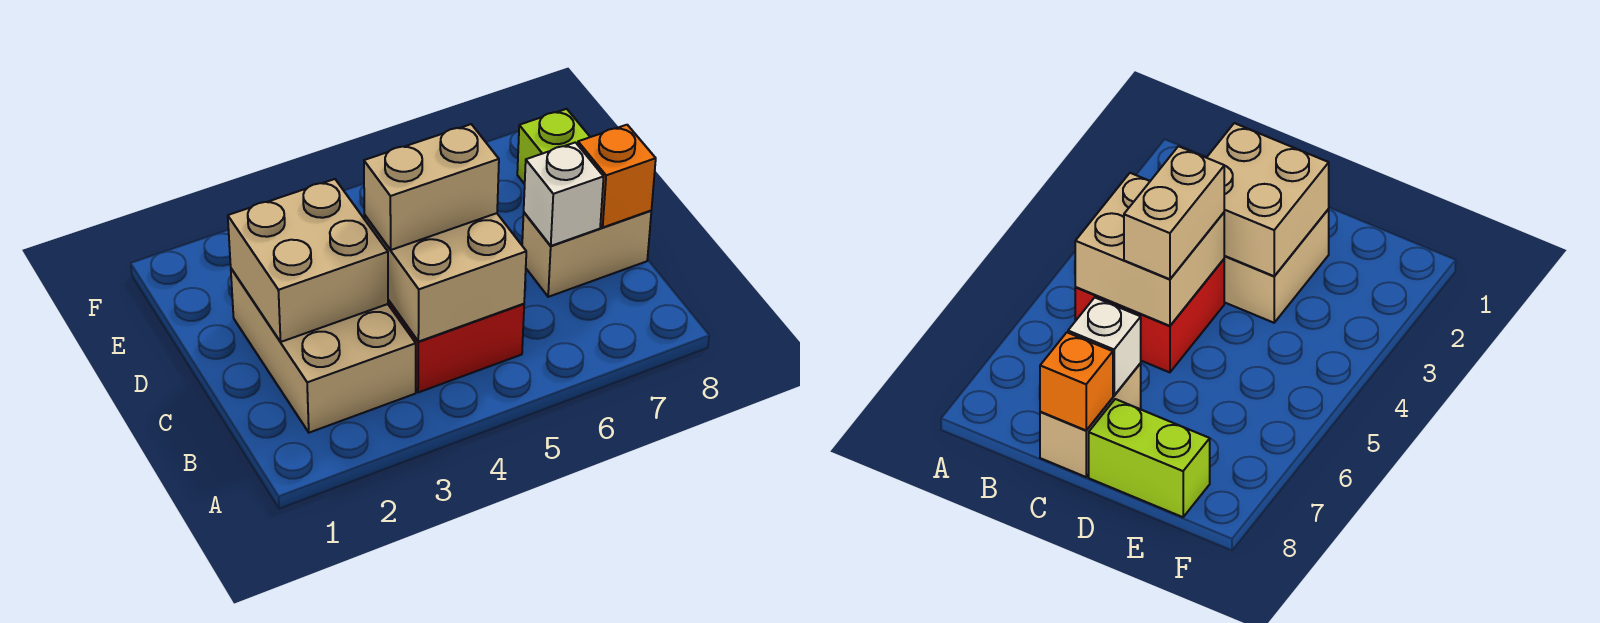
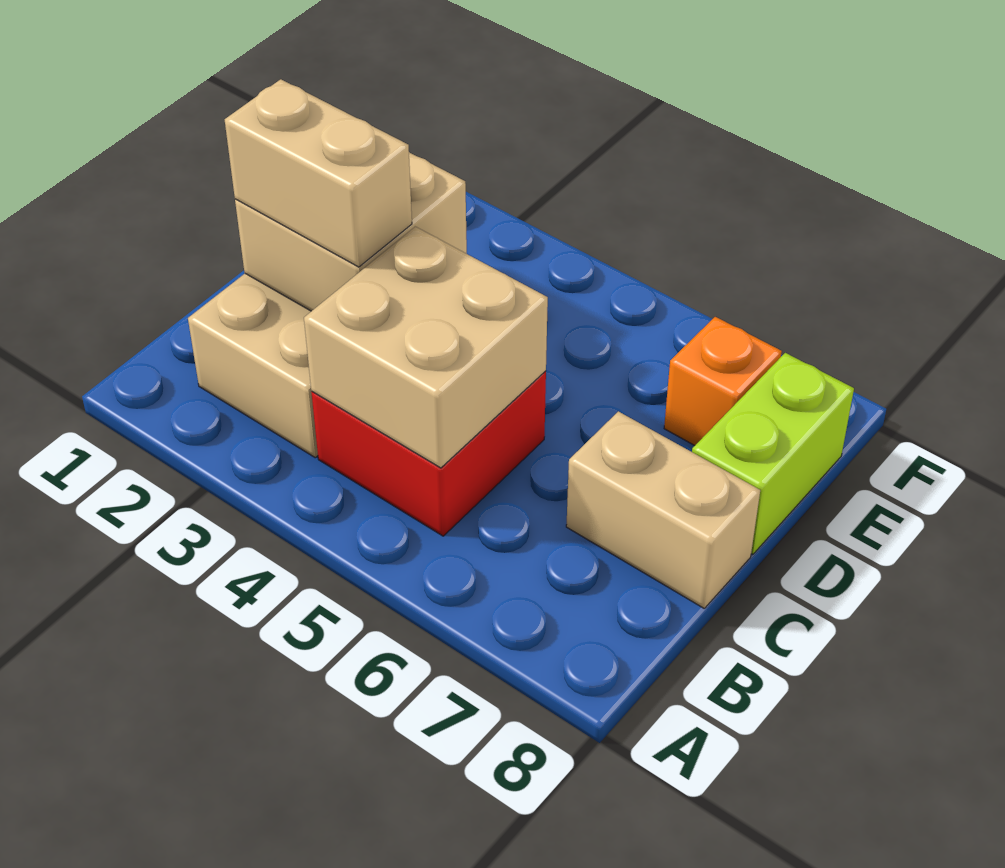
tan brick C4:C5 level 3 -> tan brick C2:C3 level 3
white brick C7 level 2 -> none
orange brick C8 level 2 -> orange brick E7 level 1

